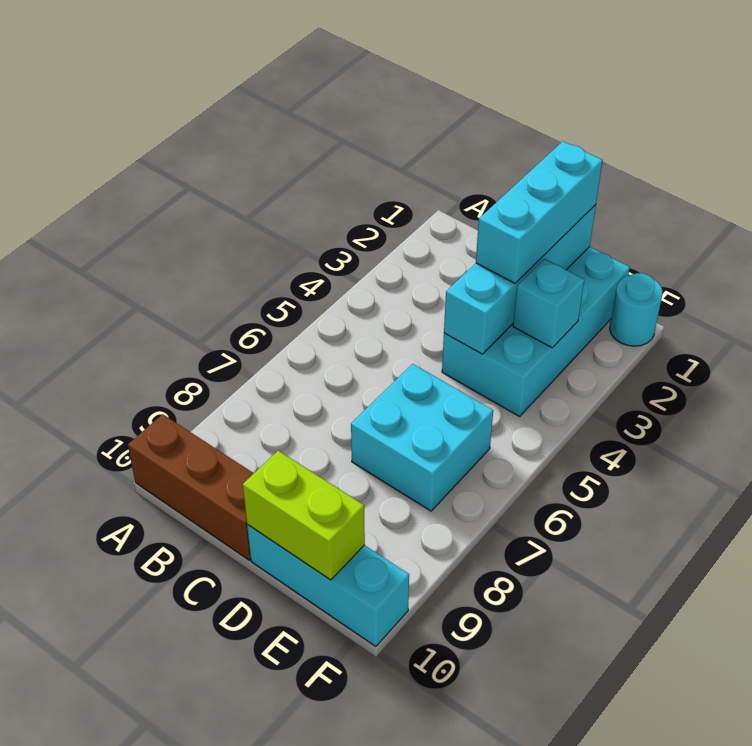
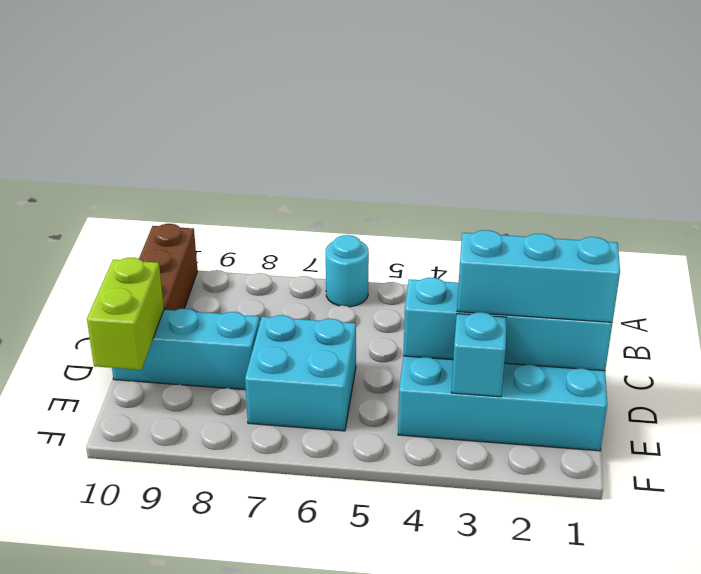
cyan brick D10:F10 level 1 -> cyan brick D8:D10 level 1
cyan round brick F1 level 1 -> cyan round brick A6 level 1

